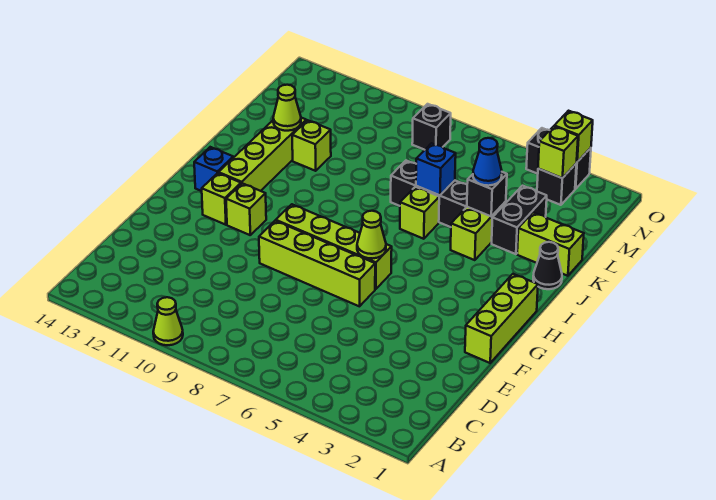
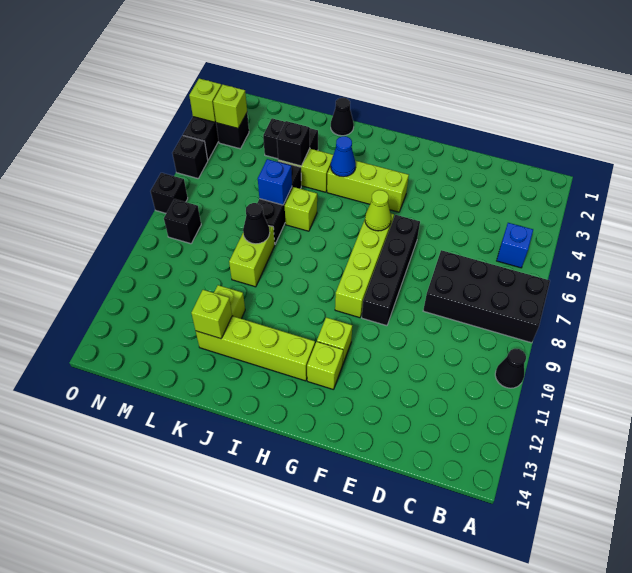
none -> black brick A7:D8 level 1
lime cone A10 level 1 -> black cone A10 level 1
lime brick F1:H1 level 1 -> lime brick G4:I4 level 1
lime brick F6:F9 level 1 -> black brick F6:F9 level 1
blue brick H13 level 1 -> blue brick B5 level 1
lime brick K1:K2 level 1 -> lime brick K8:K9 level 1
blue cone K4 level 3 -> blue cone I4 level 2
none -> black cone K8 level 2
lime cone K12 level 2 -> lime brick K12 level 2
none -> black brick O5 level 1
none -> black brick O7 level 1

